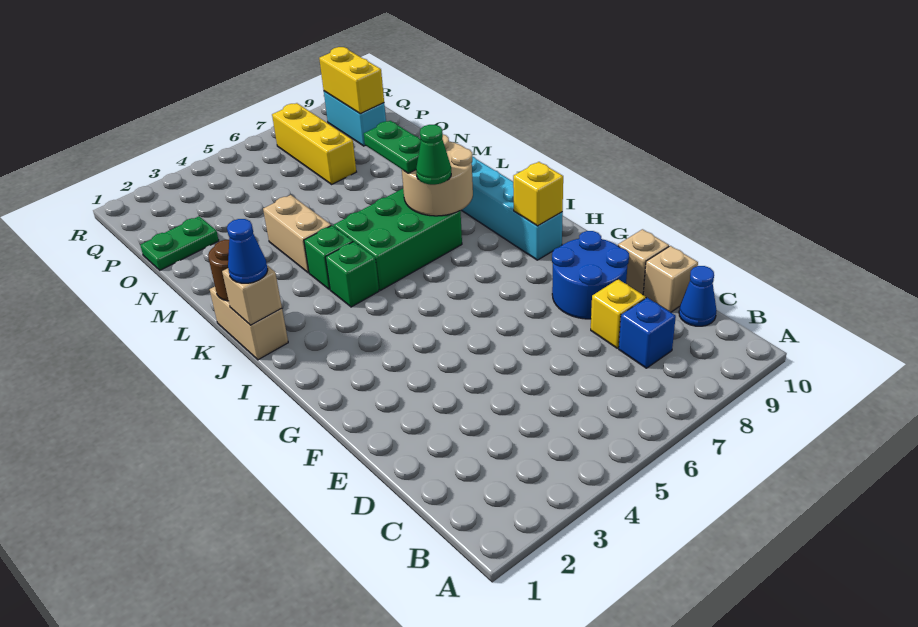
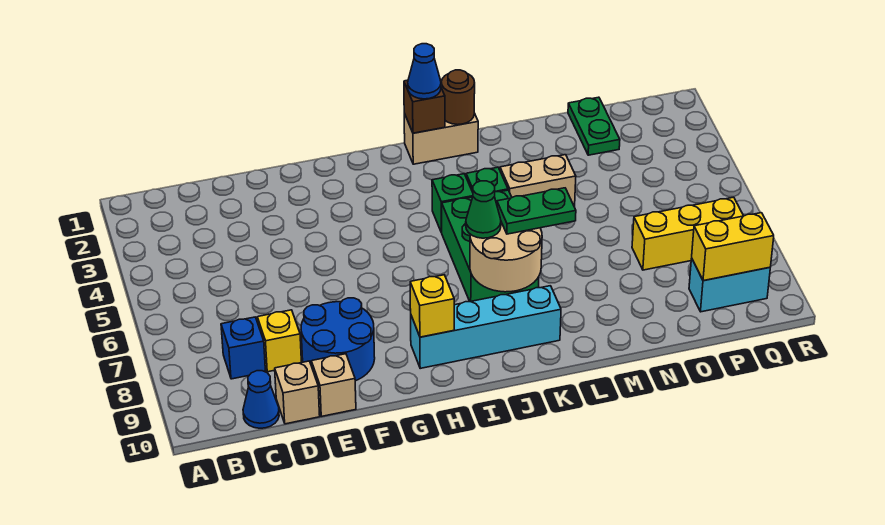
tan brick J1 level 2 -> brown brick J1 level 2

